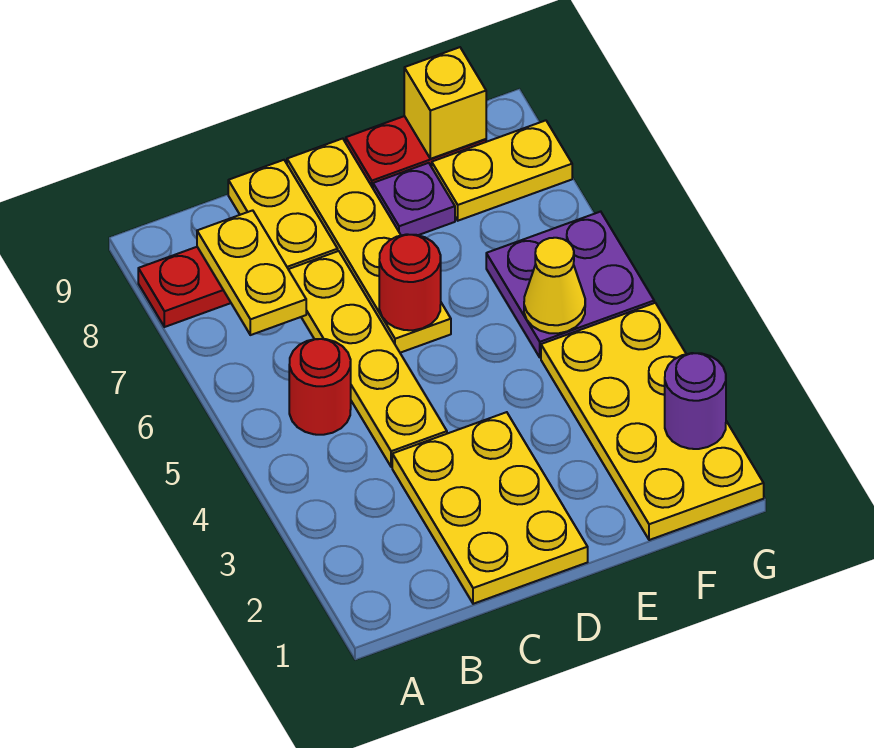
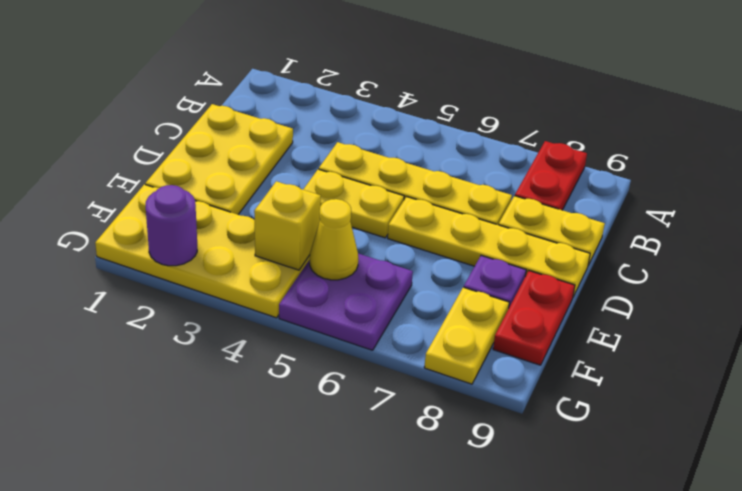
red round brick B5 level 1 -> none
yellow plate B7:B8 level 2 -> yellow plate D4:D5 level 1
yellow plate C1:D3 level 1 -> yellow plate C1:E2 level 1
red round brick D6 level 2 -> none
yellow brick F9 level 2 -> yellow brick F4 level 2

